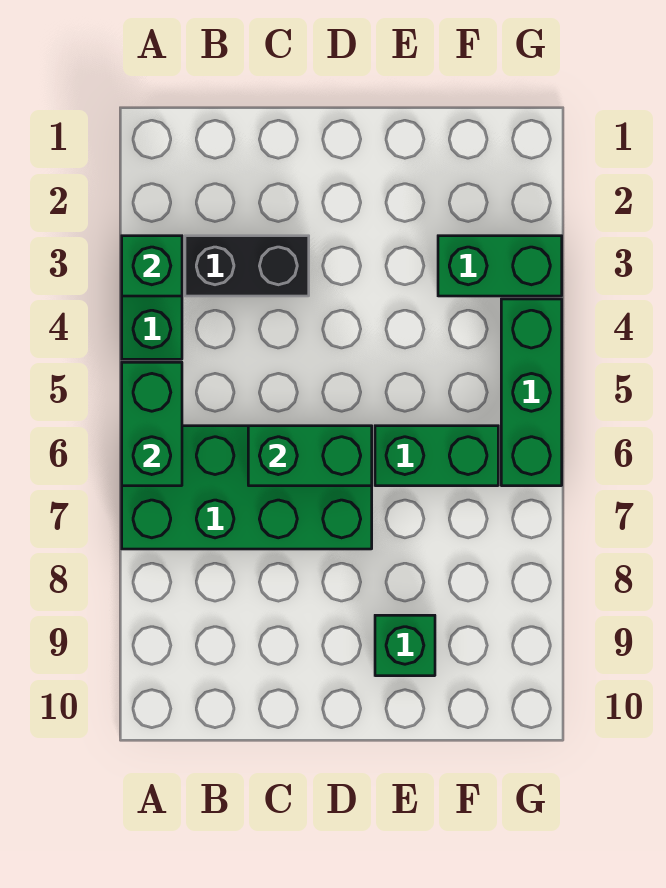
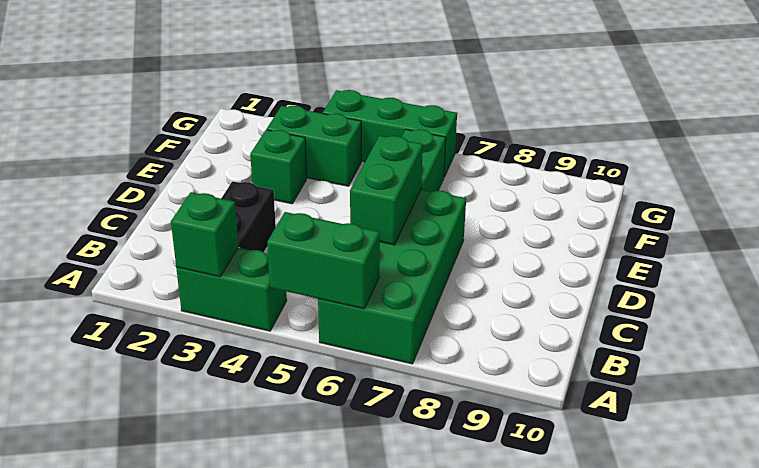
green brick E9 level 1 -> green brick E3 level 1
green brick F3:G3 level 1 -> green brick F3:F4 level 1

